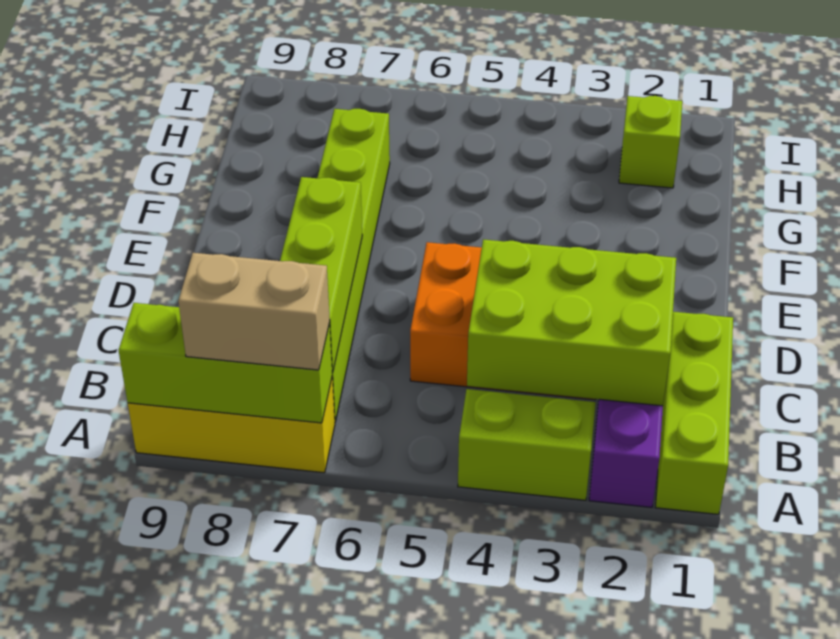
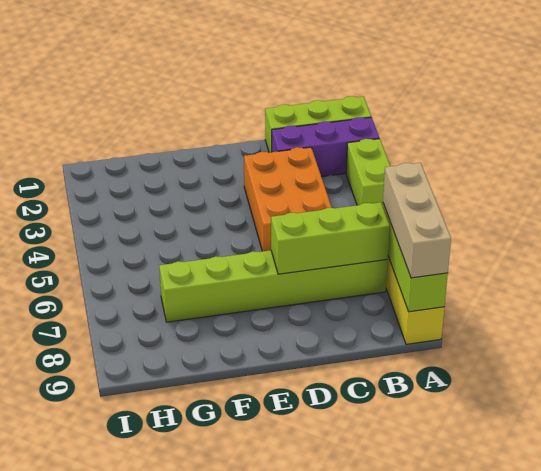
tan brick A7:A8 level 3 -> tan brick A7:A9 level 3
lime brick B2:C4 level 2 -> none
lime brick H2 level 1 -> none

